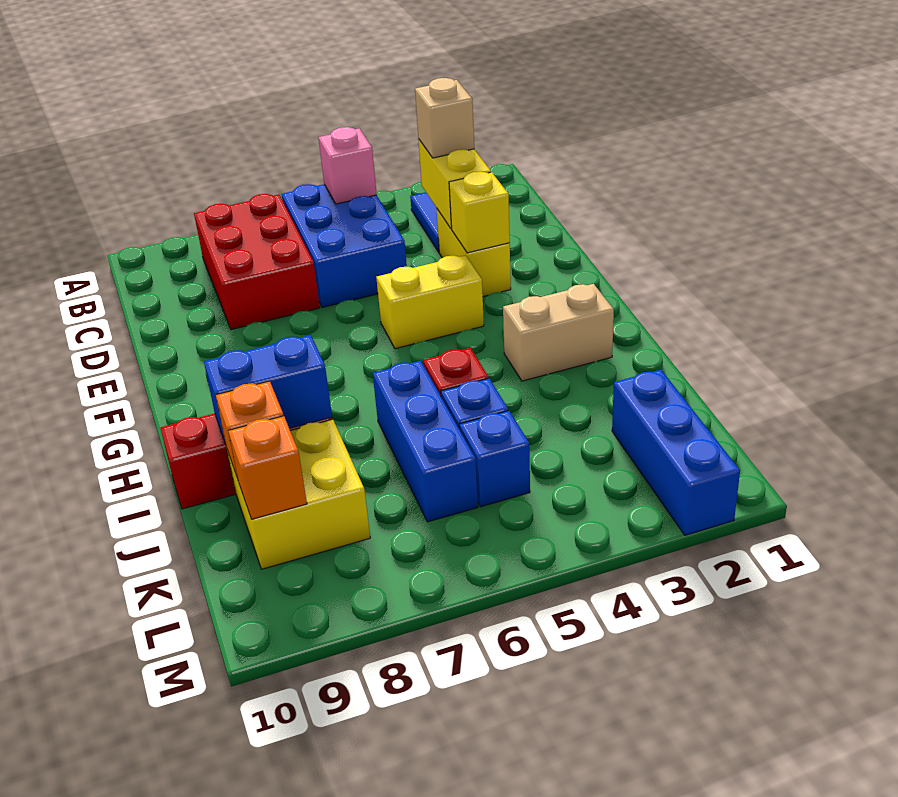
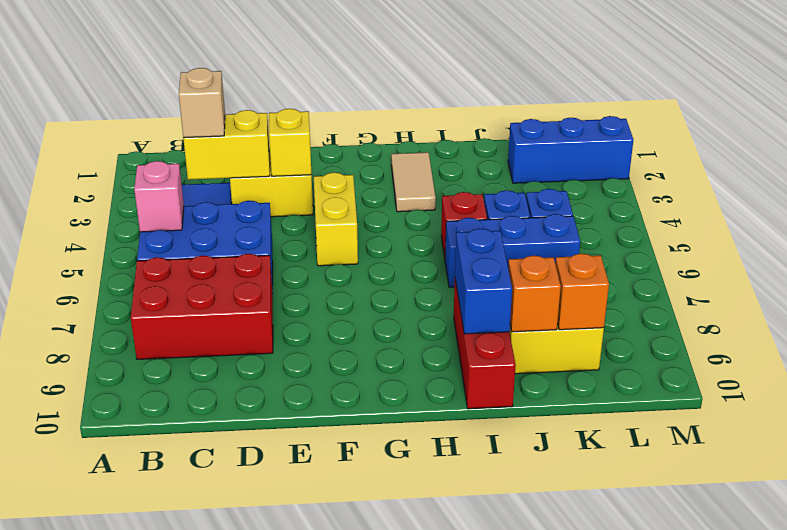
tan brick H2:H3 level 1 -> tan tile H2:H3 level 1

